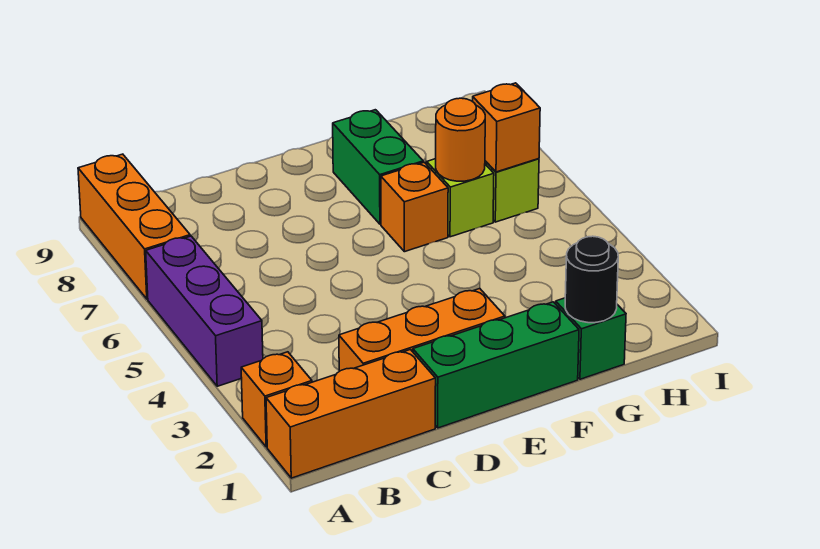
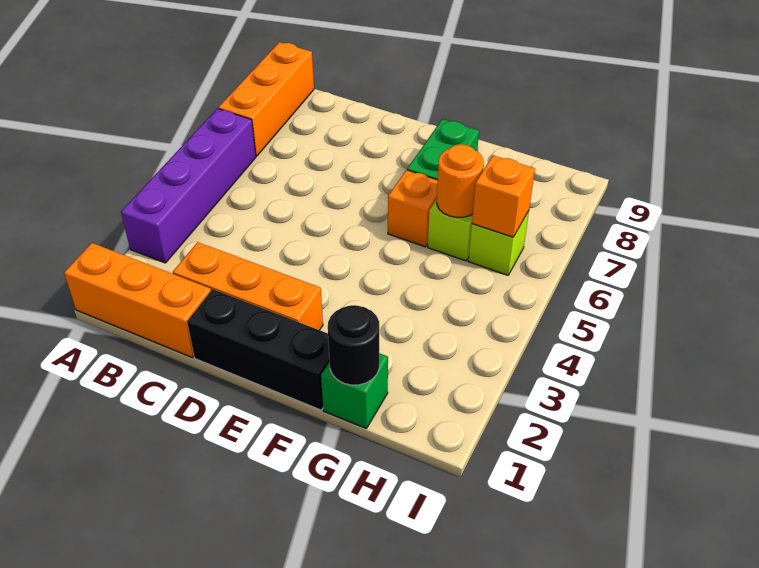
orange brick A2 level 1 -> none
purple brick A4:A6 level 1 -> purple brick A3:A6 level 1
green brick D1:F1 level 1 -> black brick D1:F1 level 1

